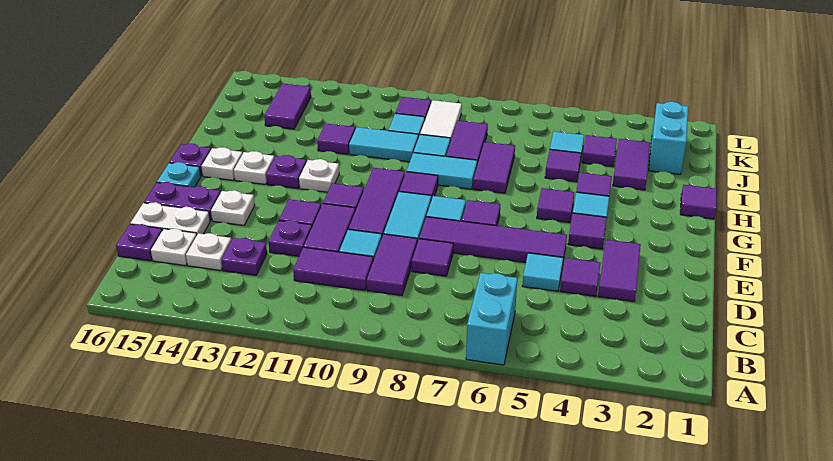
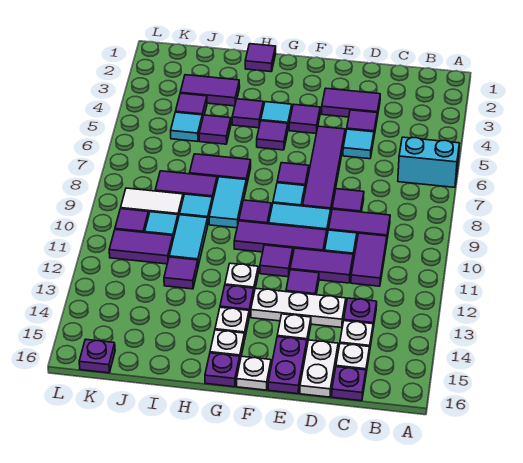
purple plate D12 level 1 -> purple plate K16 level 1
none -> white plate D13:F13 level 1
cyan plate F16 level 1 -> white plate F16 level 1
cyan brick J2:K2 level 1 -> none
purple tile J14:K14 level 1 -> purple tile J11:K11 level 1

